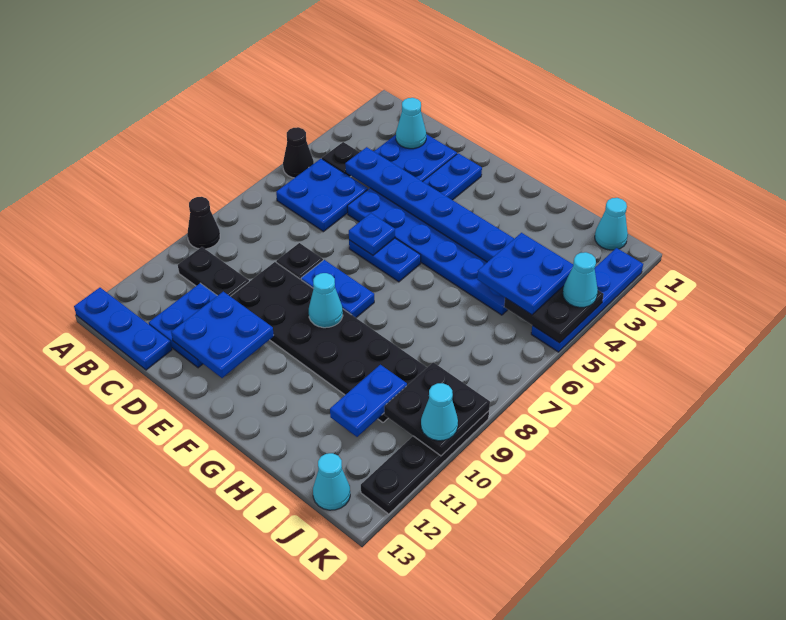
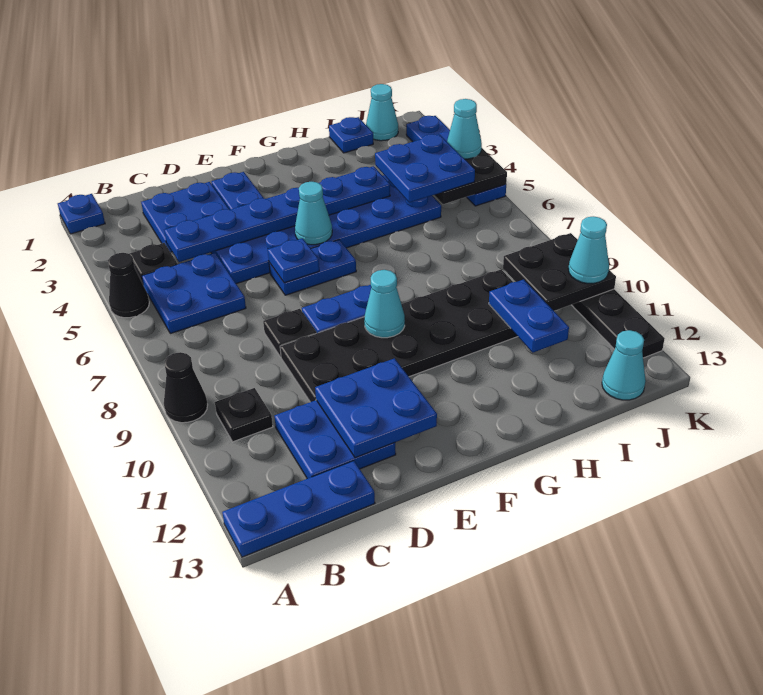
none -> blue plate A1 level 1
black plate B10:C10 level 1 -> black plate B10 level 1
cyan cone C2 level 2 -> cyan cone F5 level 2
none -> blue plate I1 level 1

